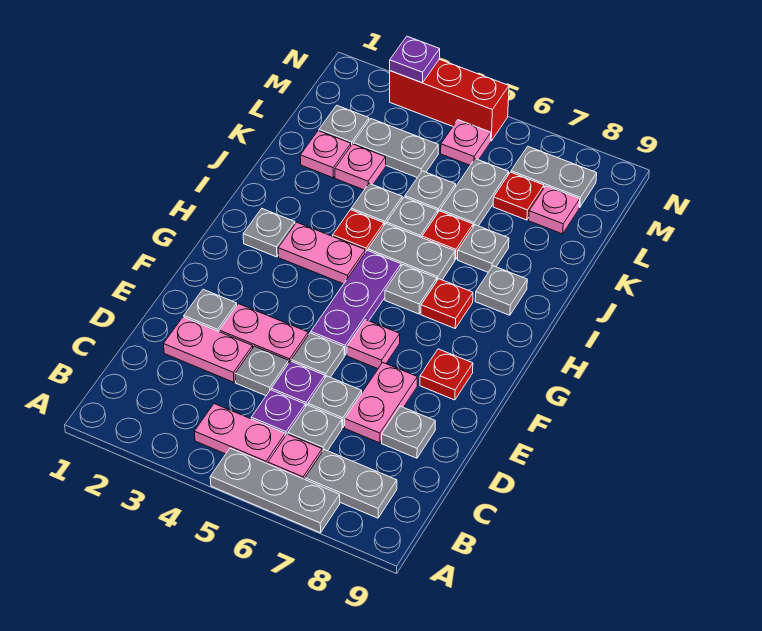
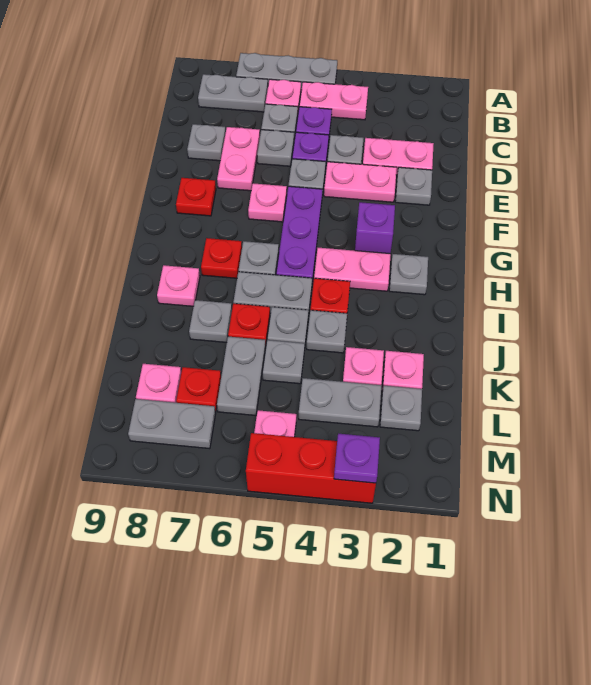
none -> purple brick G3 level 1
grey plate I8 level 1 -> pink plate I8 level 1

